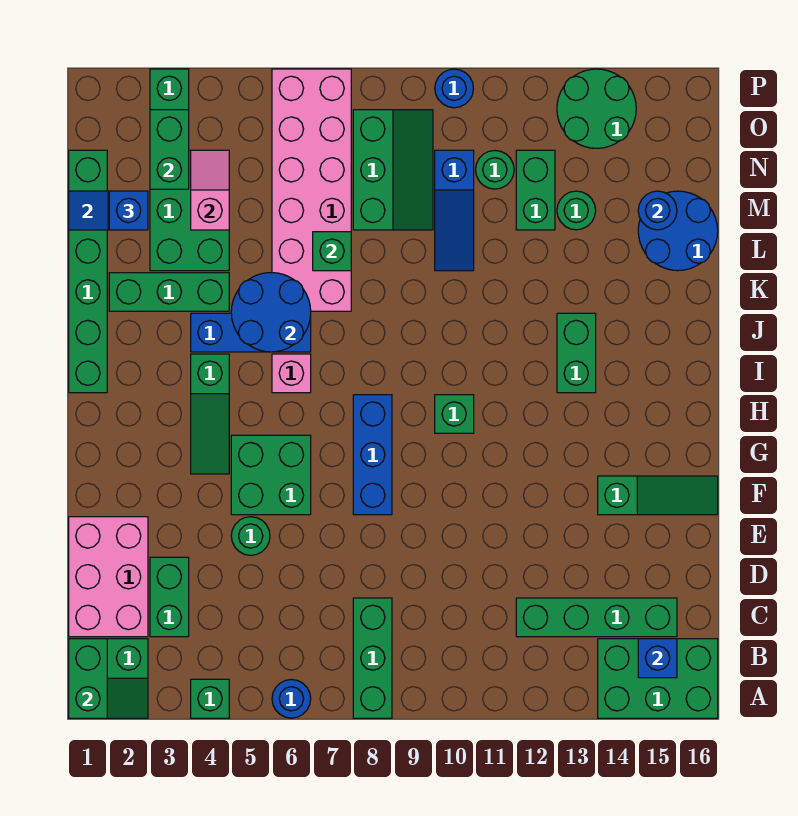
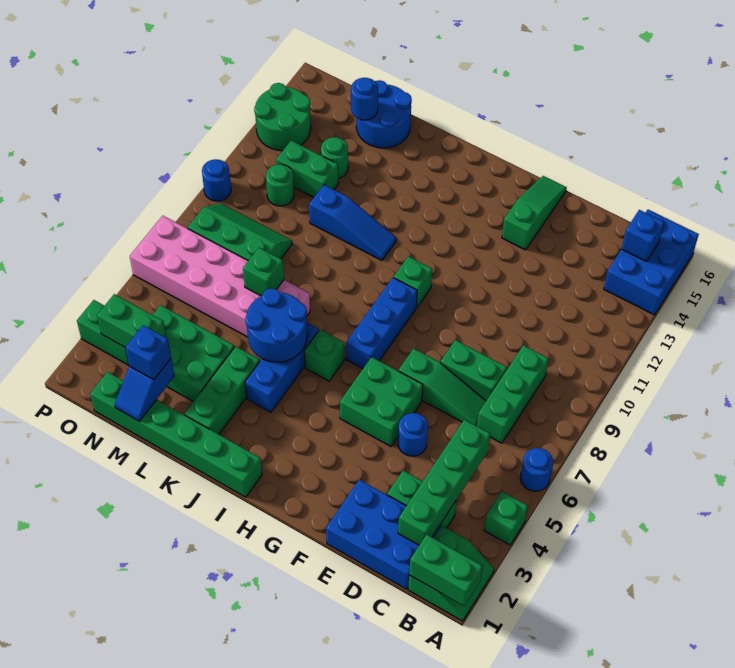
green brick A8:C8 level 1 -> green brick C7:C9 level 1
green brick A14:B16 level 1 -> blue brick A14:B16 level 1
pink brick C1:E2 level 1 -> blue brick C1:E2 level 1
green brick C12:C15 level 1 -> green brick C2:C5 level 2
green round brick E5 level 1 -> blue round brick E5 level 1
blue brick F8:H8 level 1 -> blue brick H7:H9 level 1
green slope G4:I4 level 1 top I -> green slope D7:F7 level 1 top F
pink brick I6 level 1 -> green brick I6 level 1
green brick I13:J13 level 1 -> green brick D8:E8 level 1
blue slope L10:N10 level 1 top N -> blue slope J11:L11 level 1 top L
pink slope M4:N4 level 2 top M -> none

